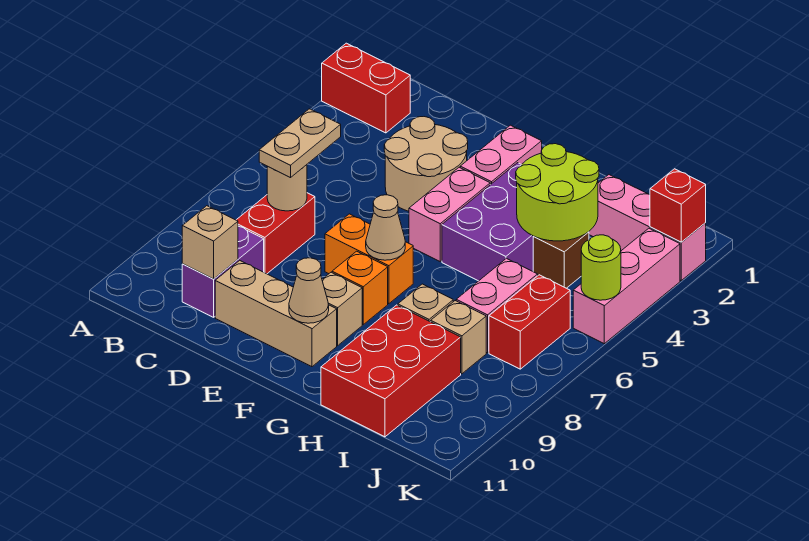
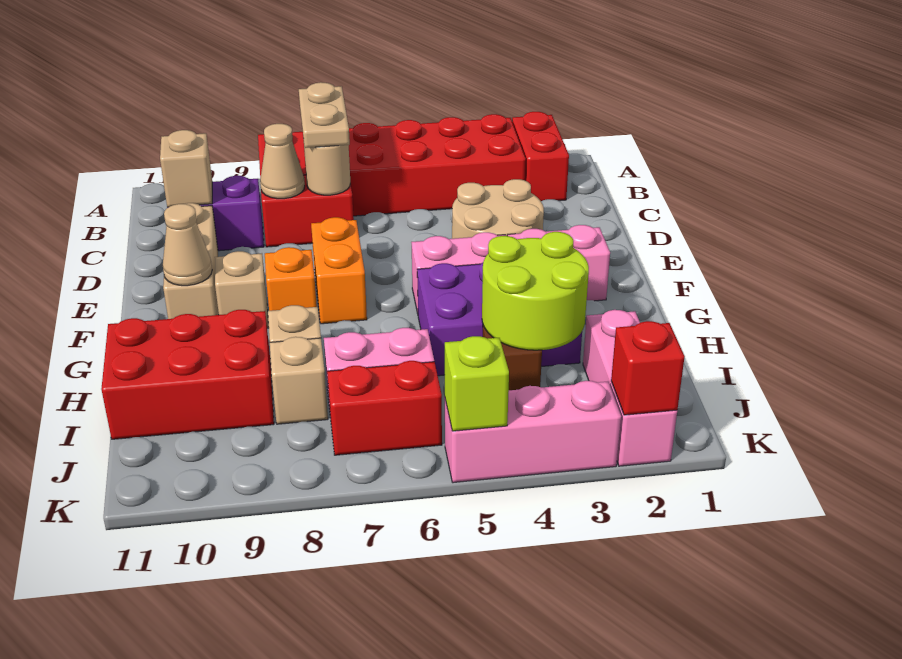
none -> red brick A3:B8 level 1
tan plate C6:C7 level 3 -> tan plate B7:C7 level 3
tan cone F7 level 2 -> tan cone C8 level 2
lime round brick K5 level 2 -> lime brick K5 level 2

